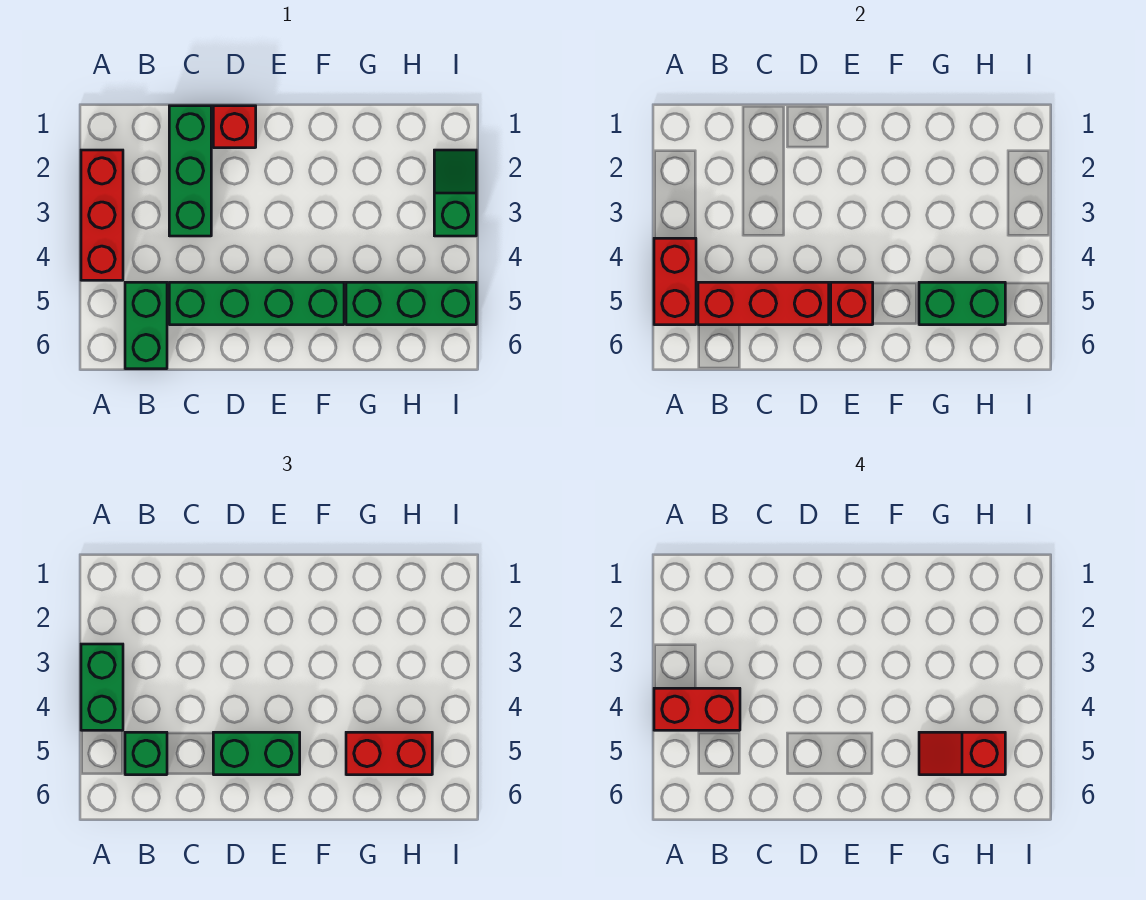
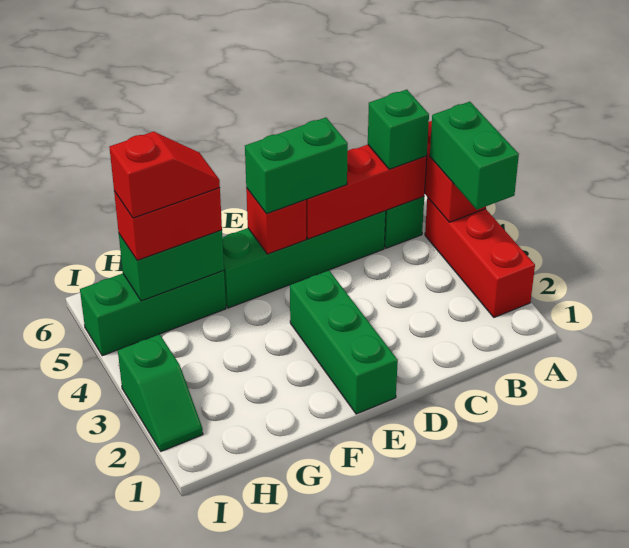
red brick A4:B4 level 4 -> none
green brick C1:C3 level 1 -> green brick E1:E3 level 1
red brick D1 level 1 -> none

